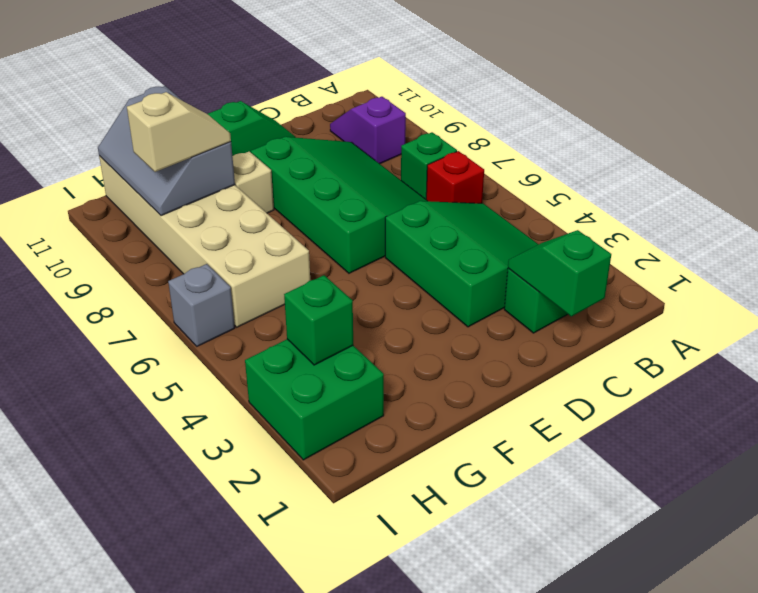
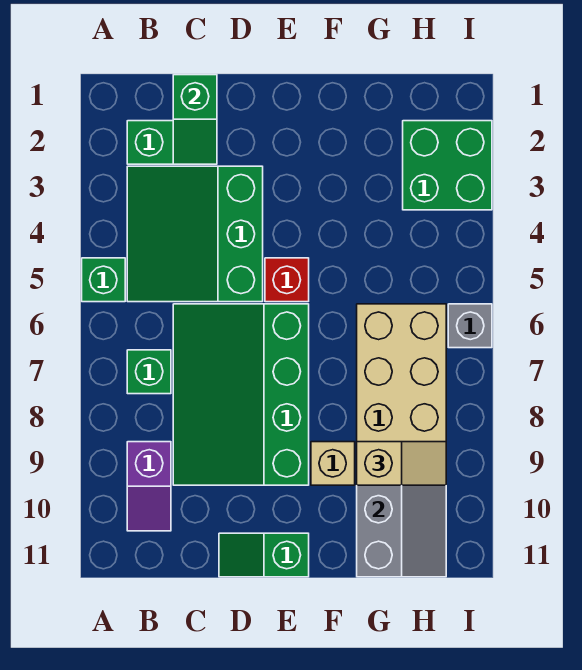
red brick B6 level 1 -> red brick E5 level 1
tan slope G9:H9 level 3 top H -> tan slope G9:H9 level 3 top G
green brick H3 level 2 -> green brick A5 level 1

